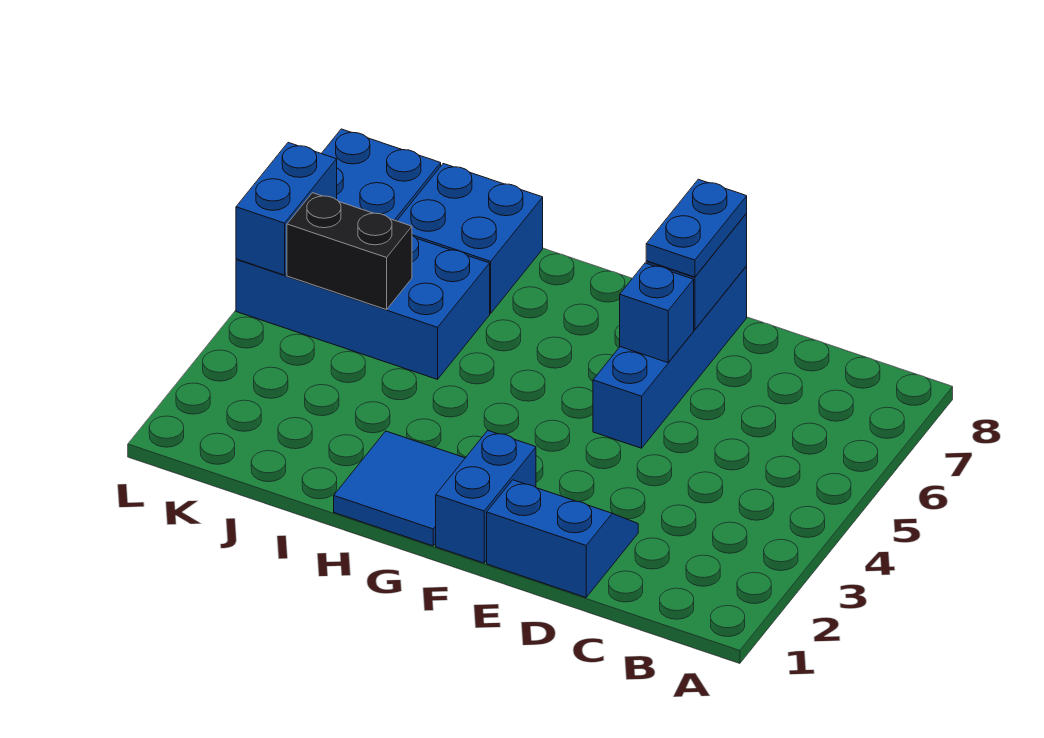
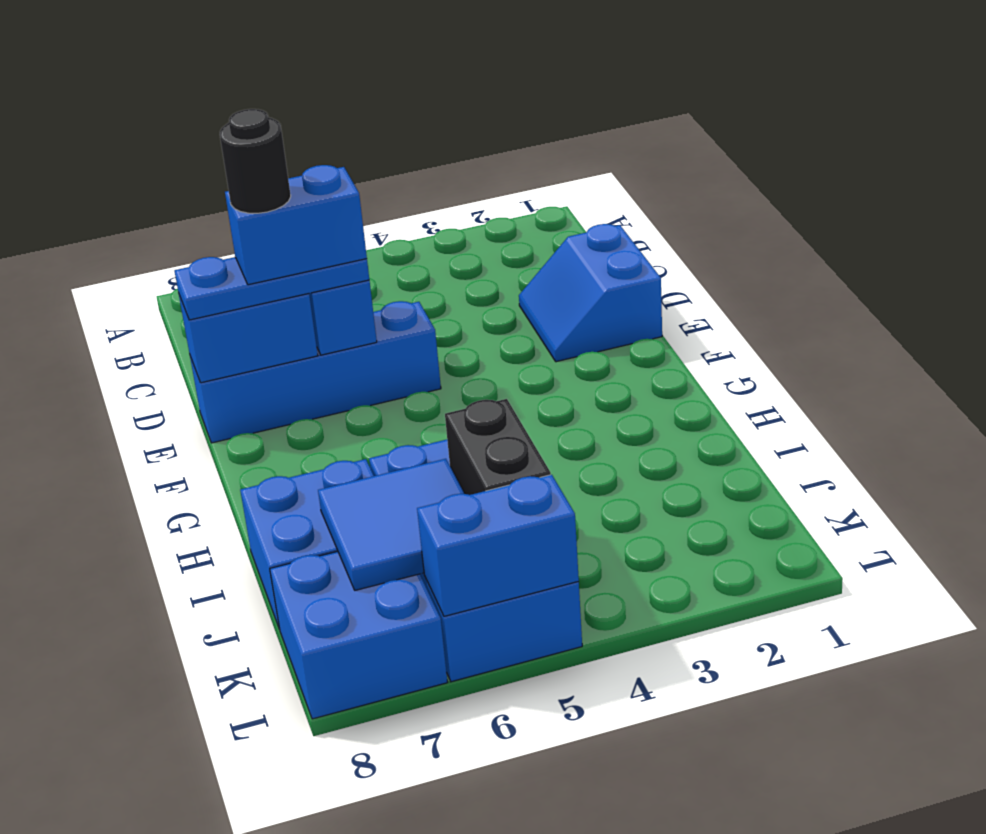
blue plate E7:E8 level 3 -> blue plate E6:E8 level 3
none -> black round brick E7 level 5
blue brick F1:F2 level 1 -> blue brick E6:E7 level 4
blue tile G1:H2 level 1 -> blue tile J6:K7 level 2

